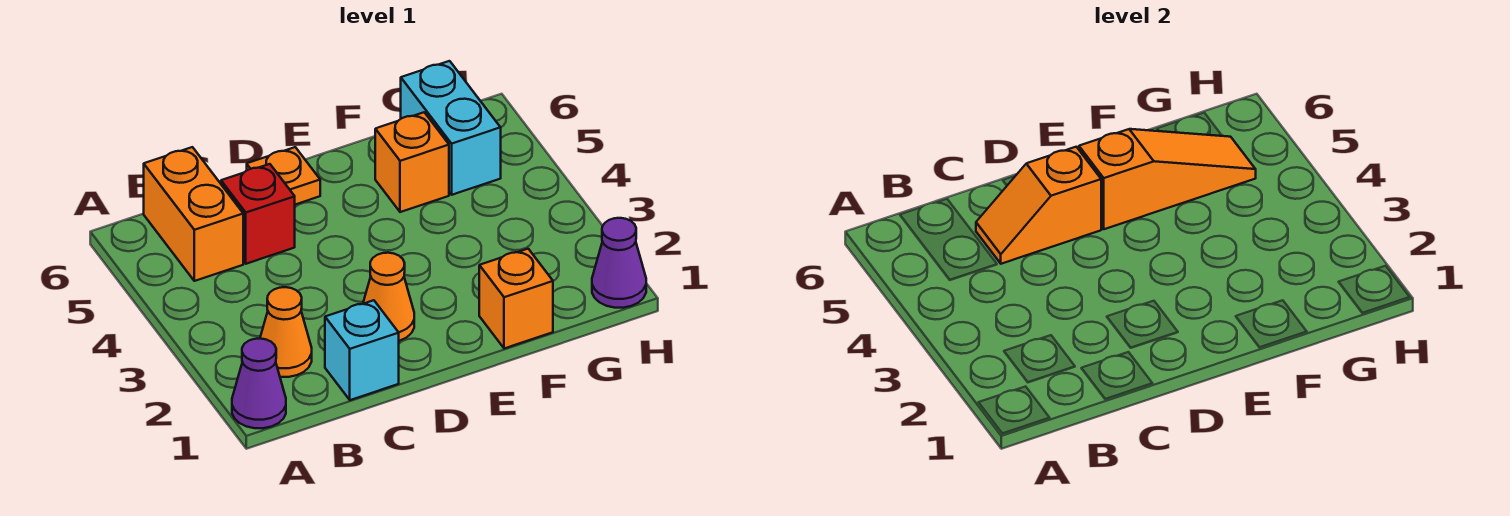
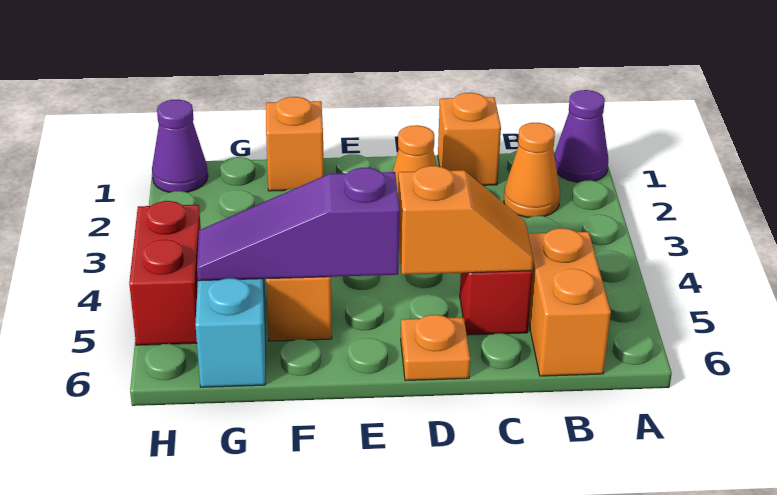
cyan brick C1 level 1 -> orange brick C1 level 1
orange slope E5:G5 level 2 top E -> purple slope E5:G5 level 2 top E
none -> red brick H4:H5 level 1

